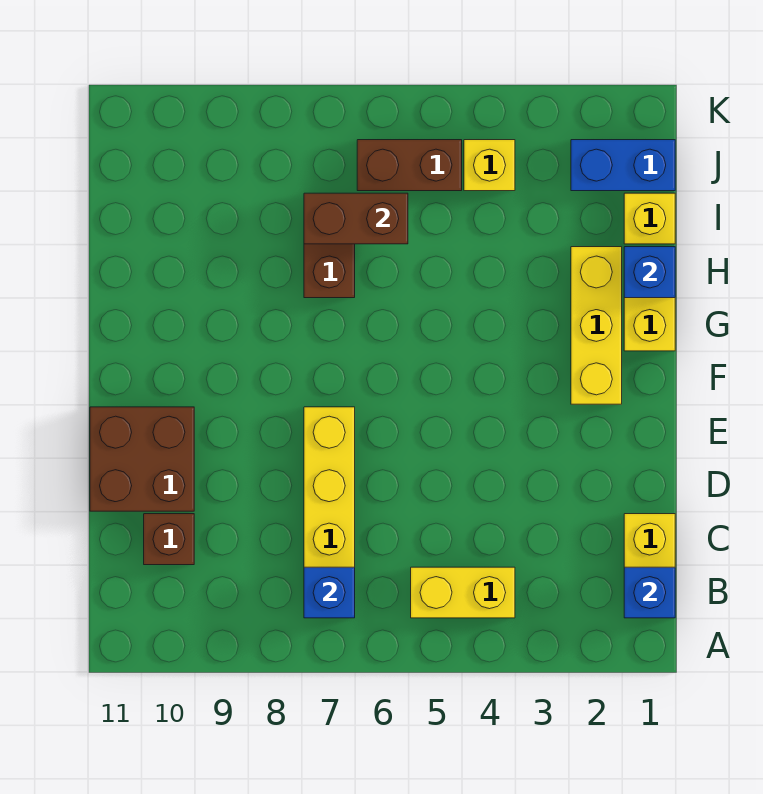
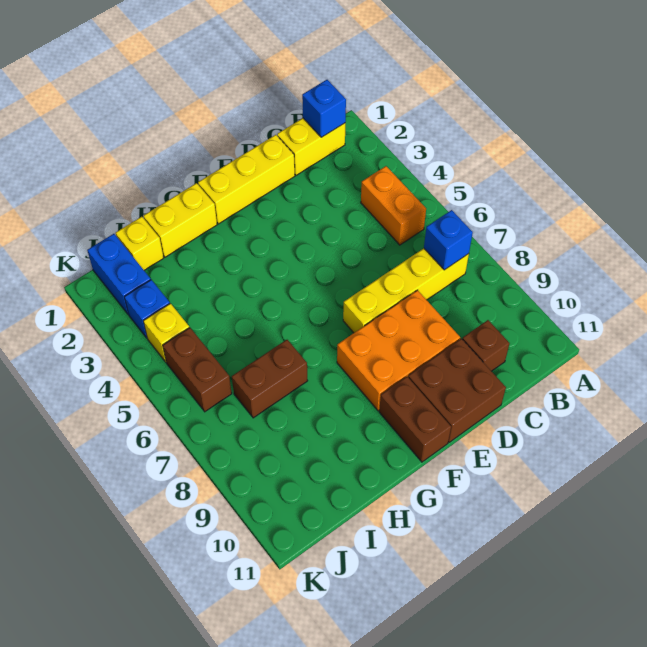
yellow brick B4:B5 level 1 -> orange brick B4:B5 level 1
none -> orange brick D8:F9 level 1
yellow brick F2:H2 level 1 -> yellow brick D1:F1 level 1
blue brick H1 level 2 -> blue brick J3 level 1
brown brick I6:I7 level 2 -> brown brick F10:F11 level 1

